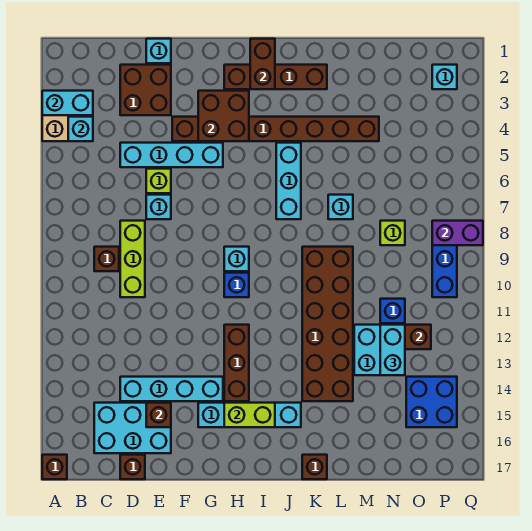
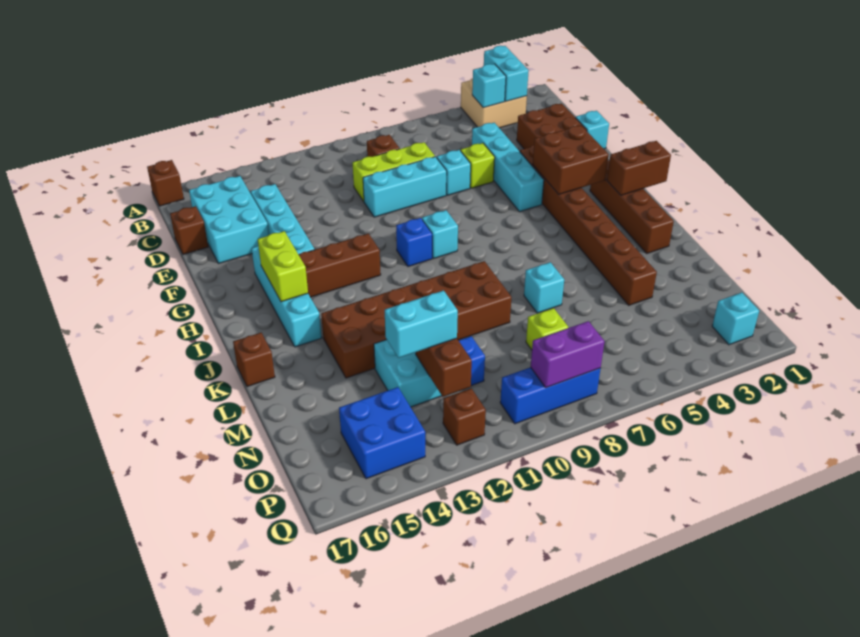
brown brick E15 level 2 -> brown brick P12 level 1
cyan brick J5:J7 level 1 -> cyan brick E8:E10 level 1
purple brick P8:Q8 level 2 -> purple brick P8:P9 level 2

